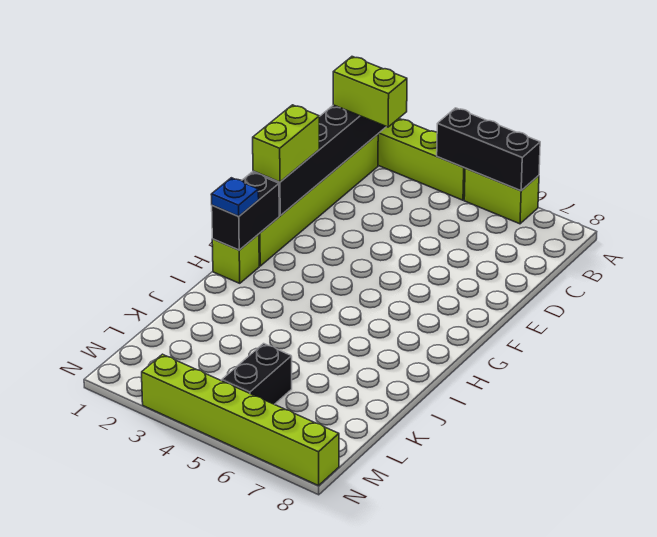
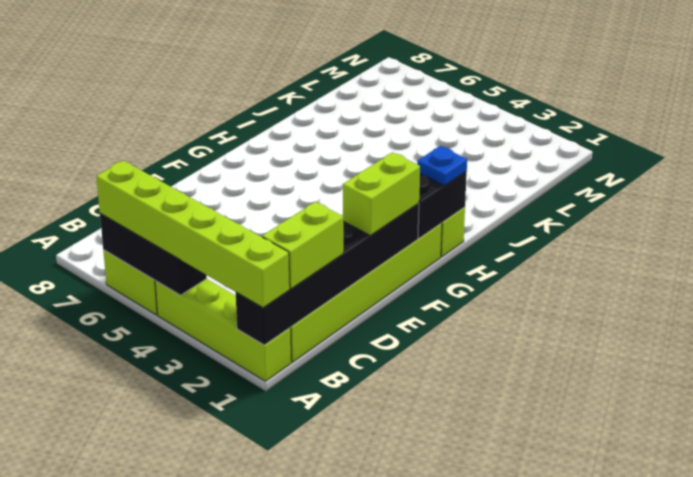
lime brick B1:B2 level 3 -> lime brick B1:C1 level 3
black brick L5:M5 level 1 -> none
lime brick N3:N8 level 1 -> lime brick A1:A6 level 3

